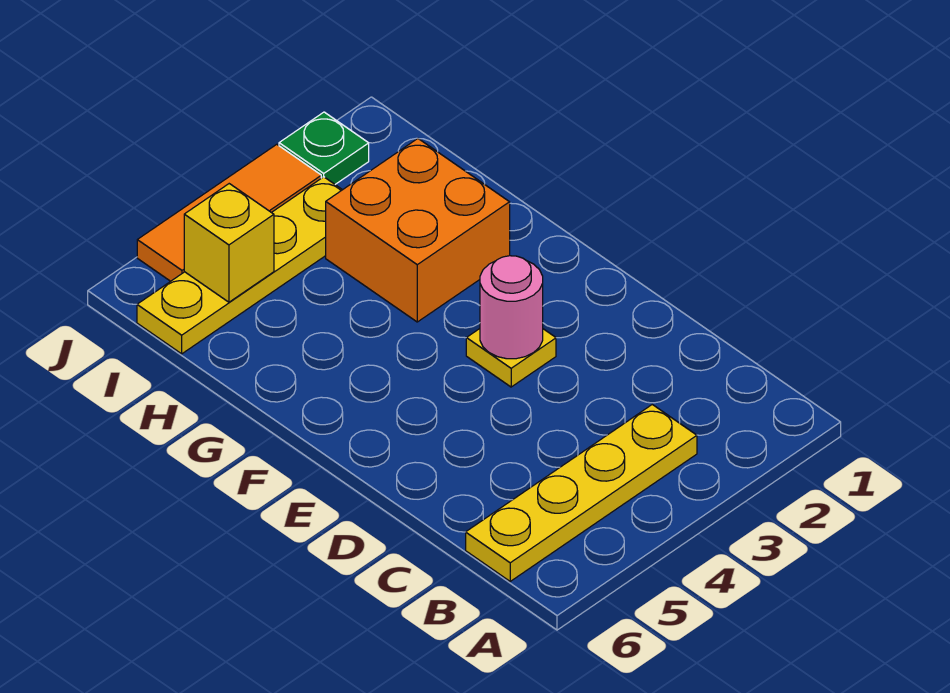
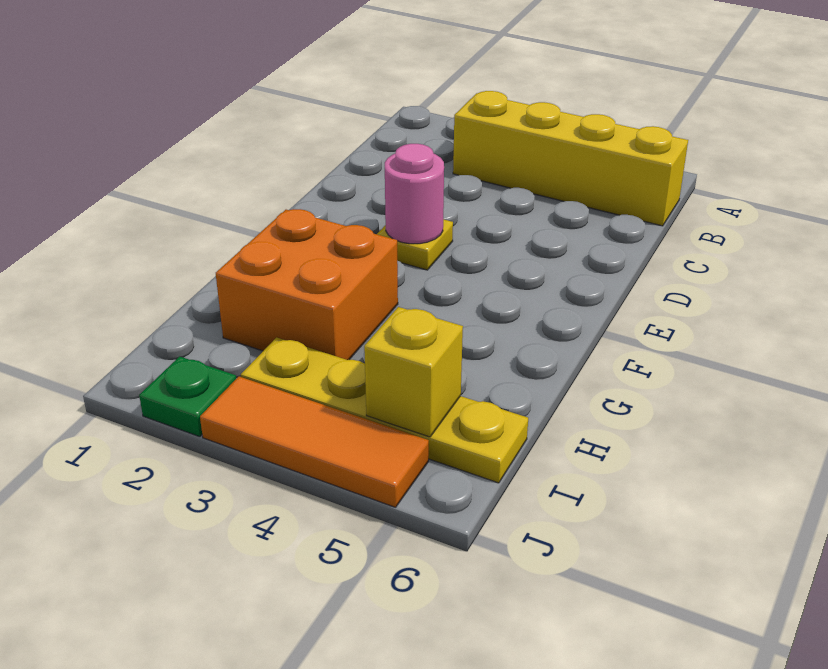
yellow plate B3:B6 level 1 -> yellow brick B3:B6 level 1

